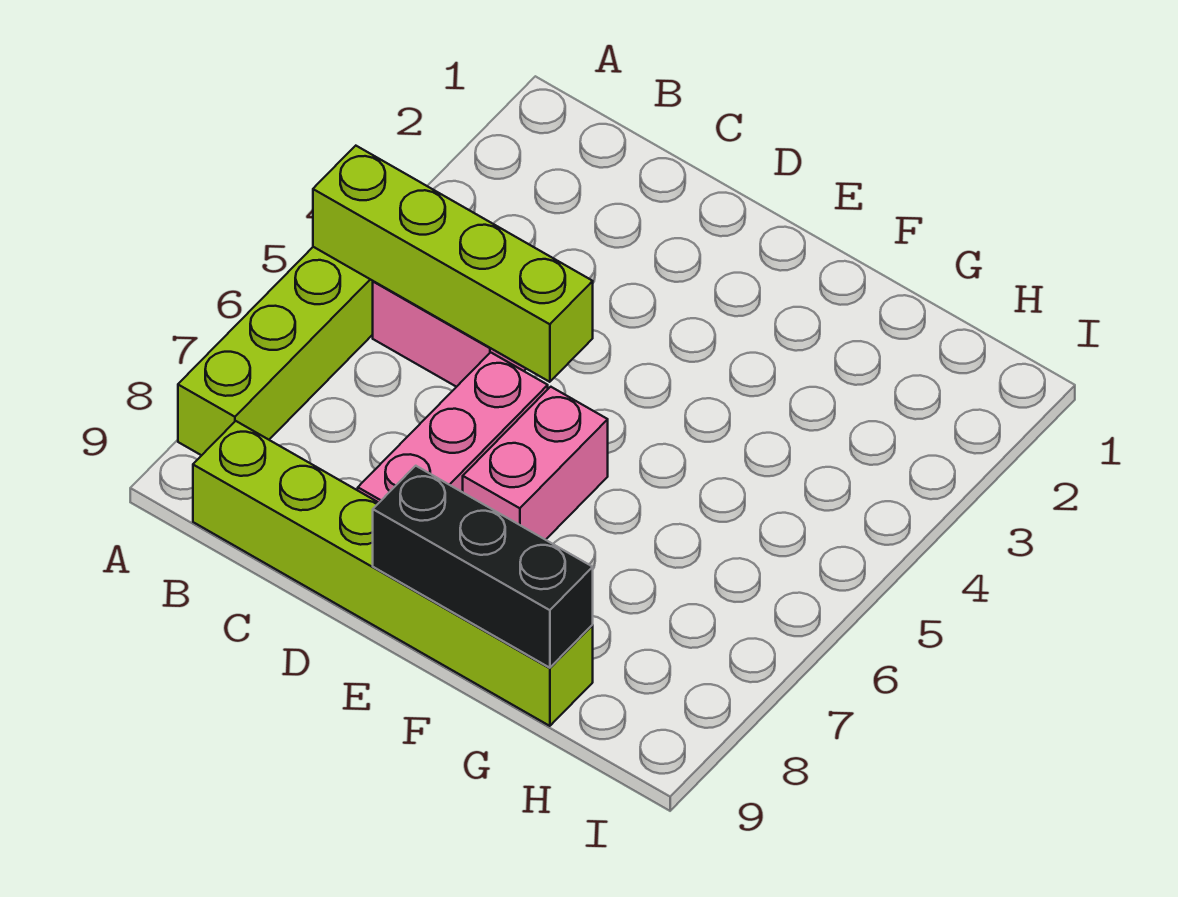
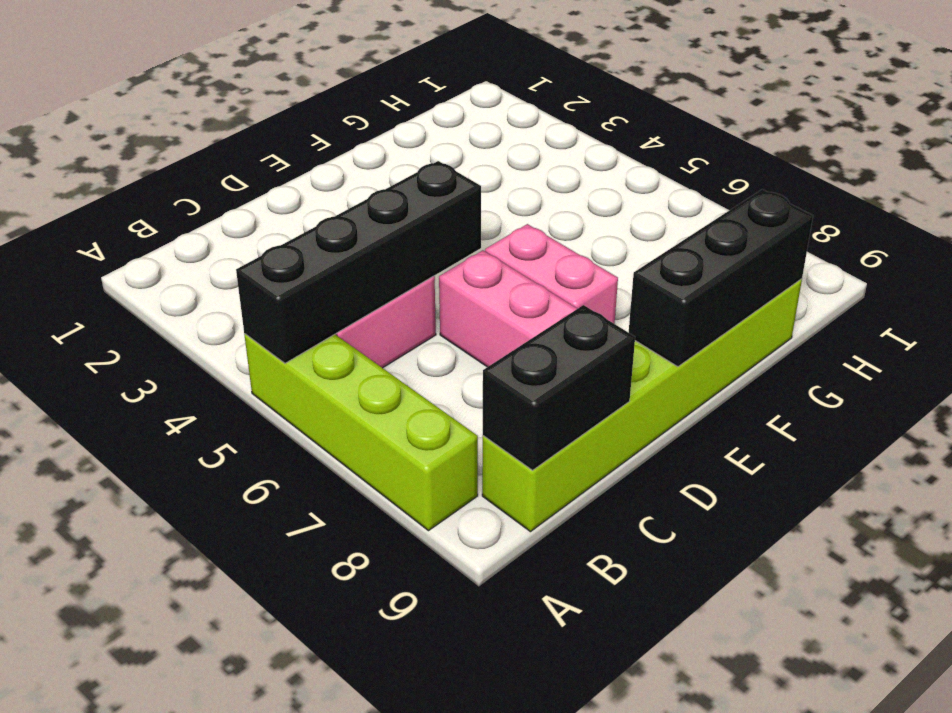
lime brick A5:D5 level 2 -> black brick A5:D5 level 2
none -> black brick B9:C9 level 2

